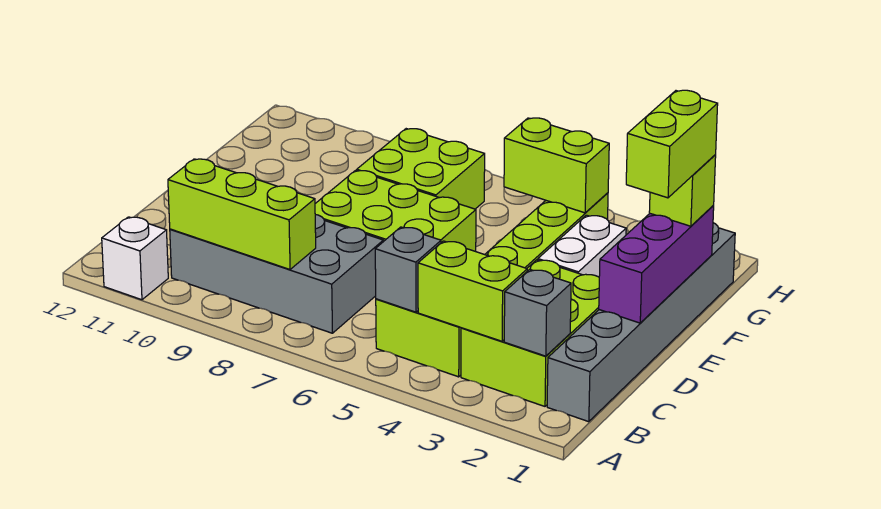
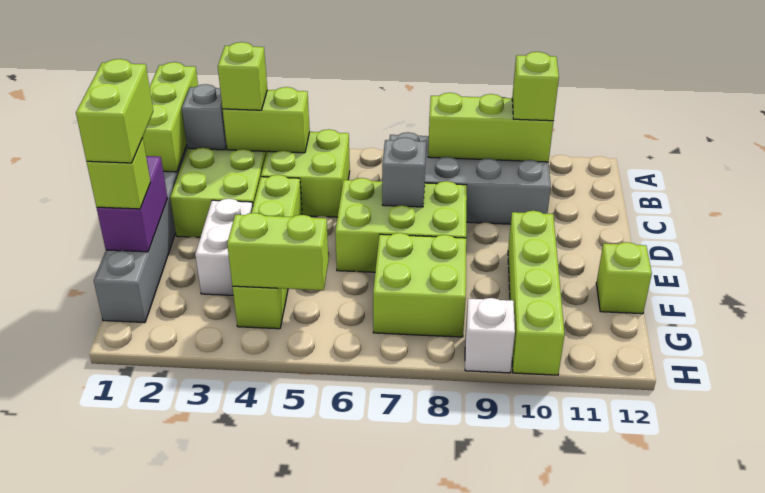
none -> lime brick A1:C1 level 2
white brick A11 level 1 -> white brick H9 level 1
none -> lime brick B3 level 3
grey brick B5 level 2 -> grey brick D7 level 2
none -> lime brick B10 level 3
purple brick D1:F1 level 2 -> purple brick E1:F1 level 2
none -> lime brick E10:H10 level 1
none -> lime brick F12 level 1

